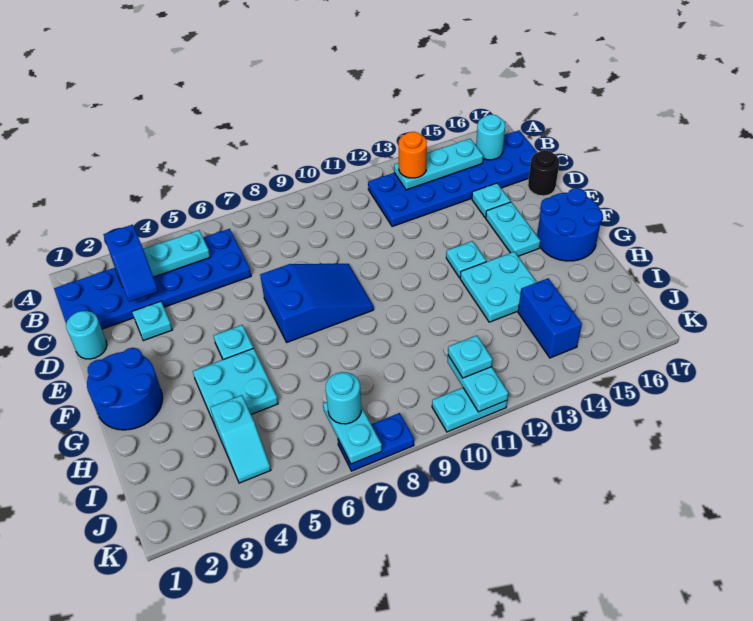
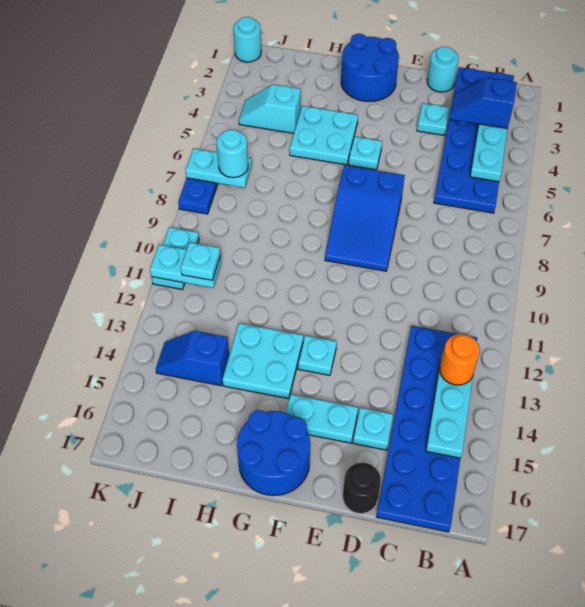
cyan round brick B16 level 2 -> cyan round brick K1 level 1
blue brick I14:J14 level 1 -> blue slope I14:J14 level 1 top I

